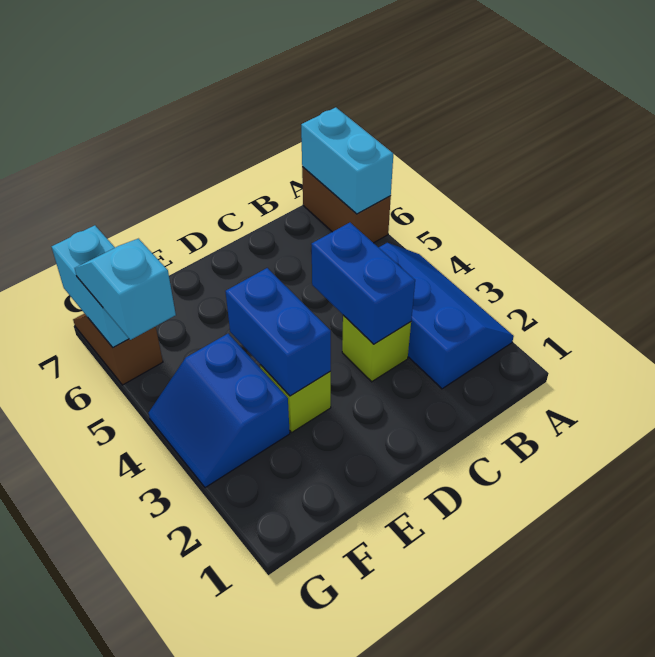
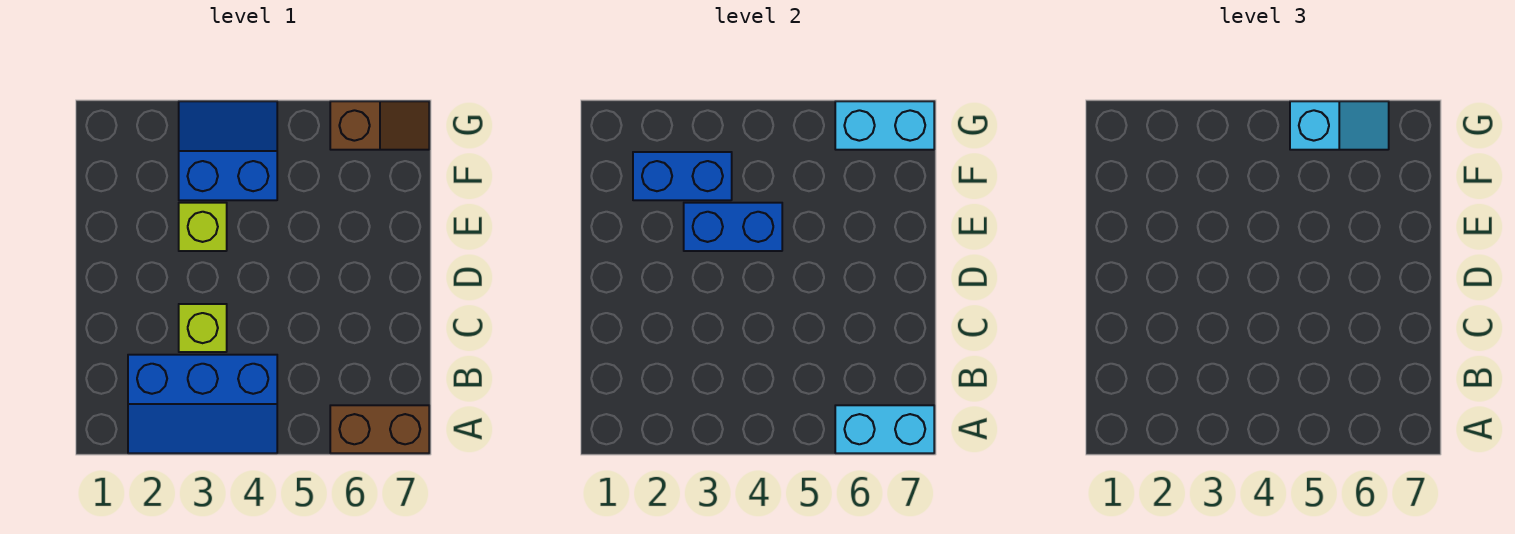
blue brick C3:C4 level 2 -> blue brick F2:F3 level 2

